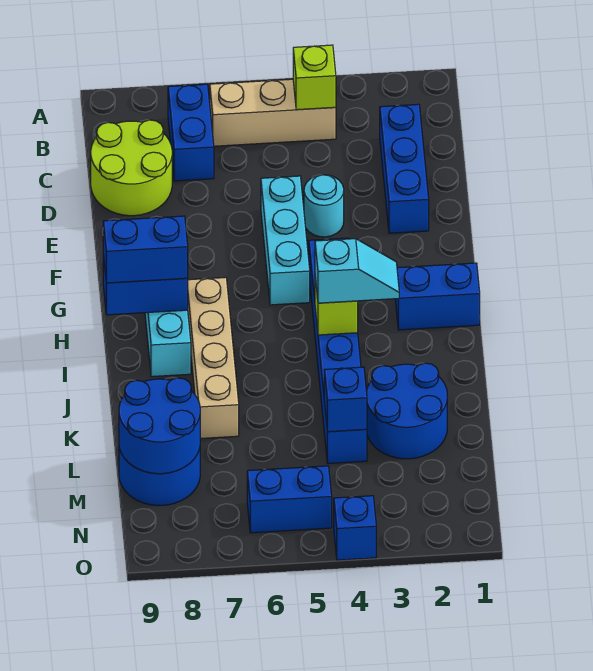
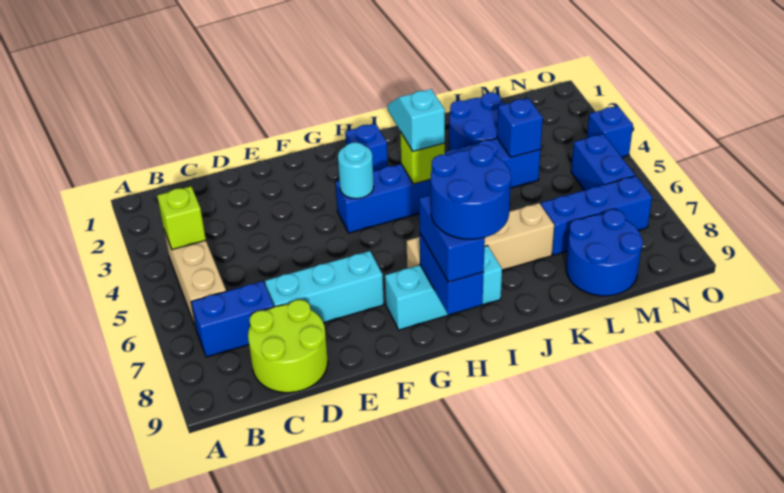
blue brick C2:E2 level 1 -> blue brick L7:N7 level 1
cyan round brick E4 level 1 -> cyan round brick G4 level 2
cyan brick E5:G5 level 1 -> cyan brick D7:F7 level 1
blue brick H1:H2 level 1 -> blue brick H2 level 1
blue round brick L8:M9 level 2 -> blue round brick H8:I9 level 4

